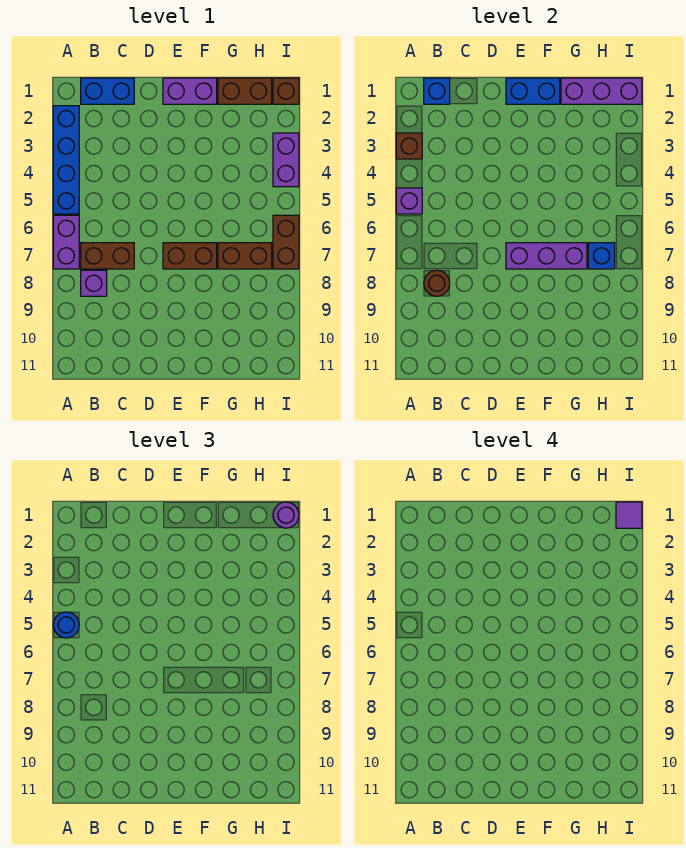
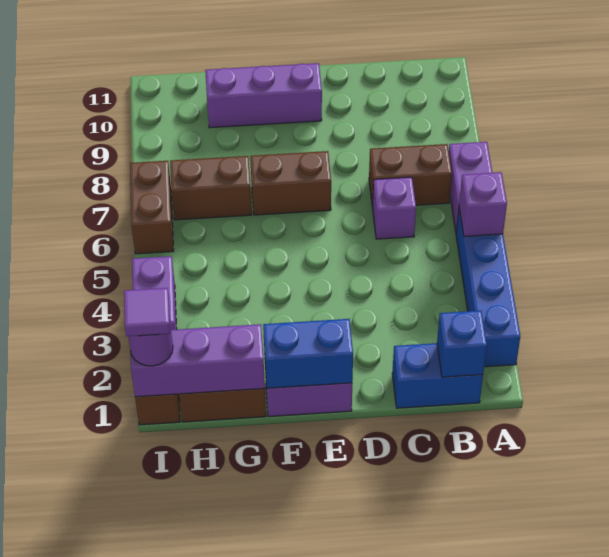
brown brick A3 level 2 -> none
blue round brick A5 level 3 -> none
purple brick B8 level 1 -> purple brick C6 level 1
brown round brick B8 level 2 -> none
purple brick E7:G7 level 2 -> purple brick E10:G10 level 1
blue brick H7 level 2 -> none

